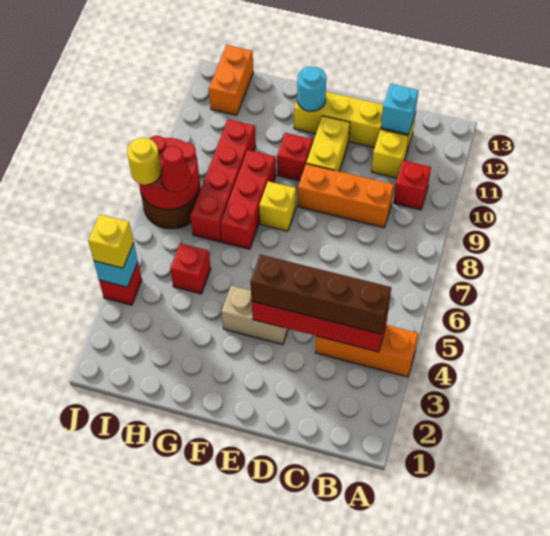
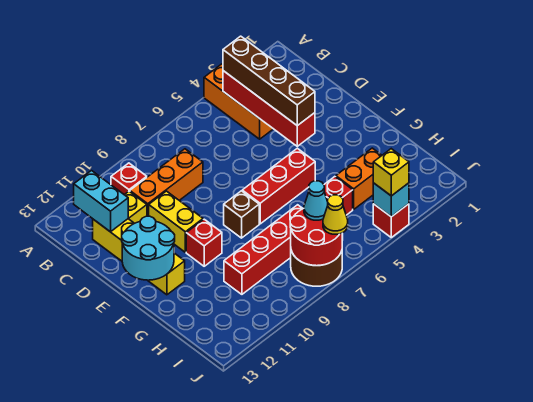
orange brick C9:E9 level 1 -> orange brick C8:C10 level 1
cyan brick C12 level 2 -> cyan brick B12:C12 level 2
tan brick E4:F4 level 1 -> none
yellow brick E10:E11 level 1 -> yellow brick D10:E10 level 1
yellow brick F8 level 1 -> brown brick F8 level 1
cyan round brick F12 level 2 -> cyan round brick E12:F13 level 2
red brick G7:G9 level 1 -> red brick F5:F7 level 1
red cone I7 level 3 -> cyan cone I7 level 3
orange brick I12:I13 level 1 -> orange brick H3:H4 level 1
yellow round brick J7 level 3 -> yellow cone J7 level 3

